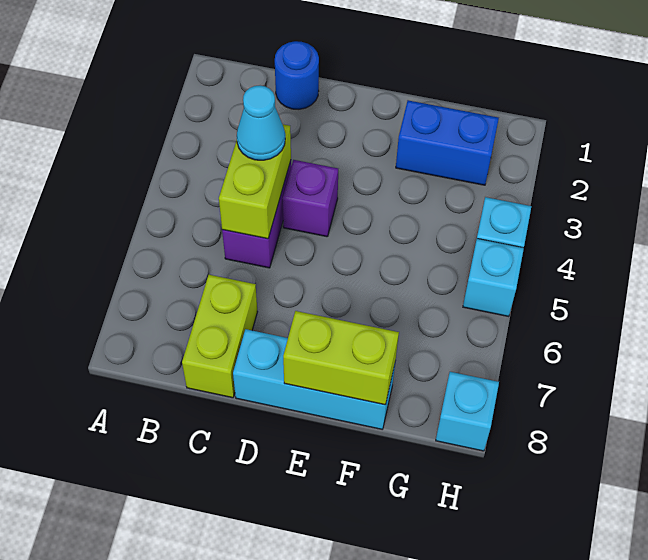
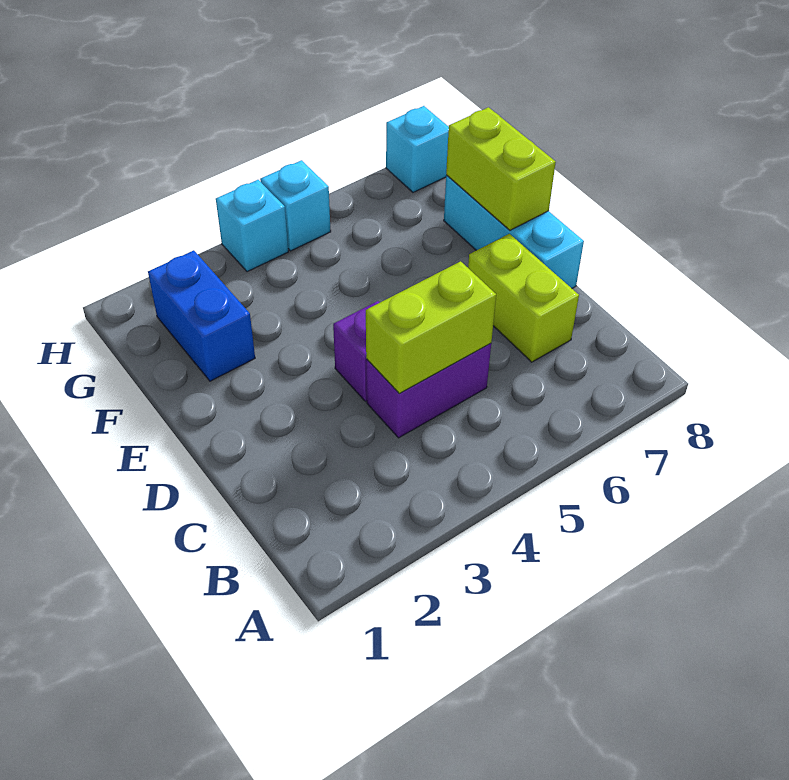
blue round brick C1 level 1 -> none
cyan cone C4 level 3 -> none
lime brick C7:C8 level 1 -> lime brick C7:D7 level 1

